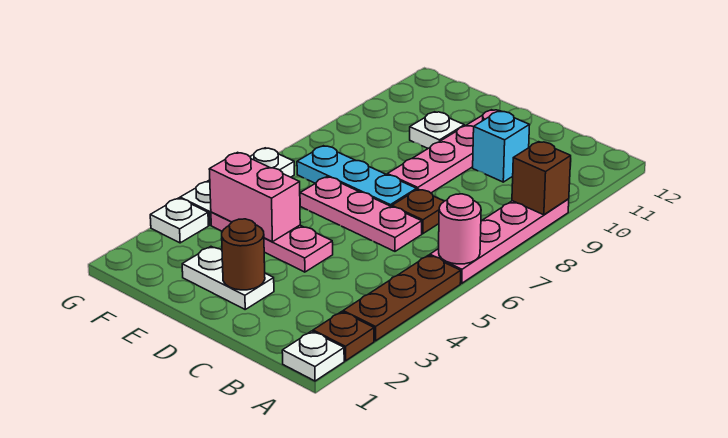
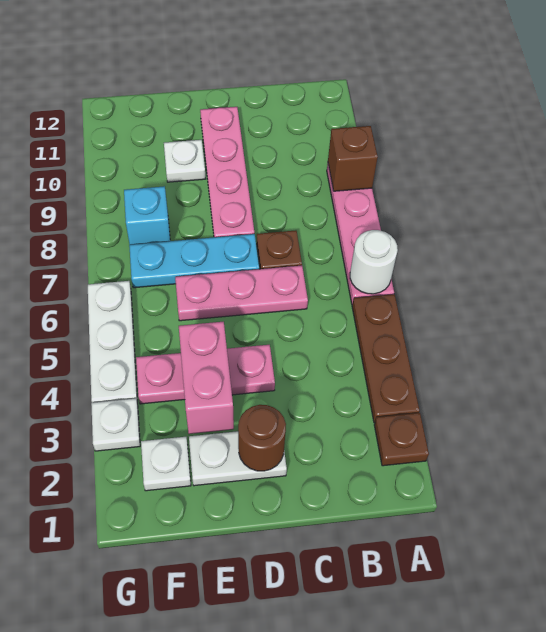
white plate A1 level 1 -> white plate F2 level 1
pink round brick A6 level 2 -> white round brick A6 level 2
cyan brick C10 level 1 -> cyan brick F8 level 1
pink brick E4:F4 level 2 -> pink brick E3:E4 level 2

